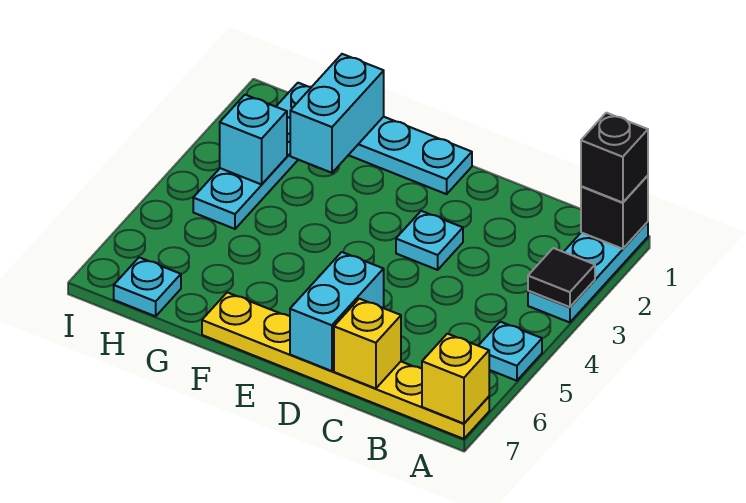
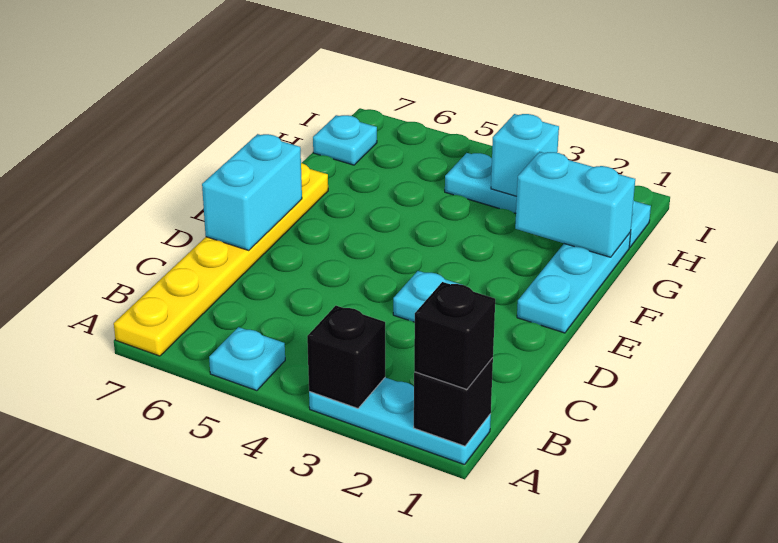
black tile A3 level 2 -> black brick A3 level 2
yellow brick A7 level 2 -> none
yellow brick C7 level 2 -> none
cyan brick D6:D7 level 2 -> cyan brick D7:E7 level 2

